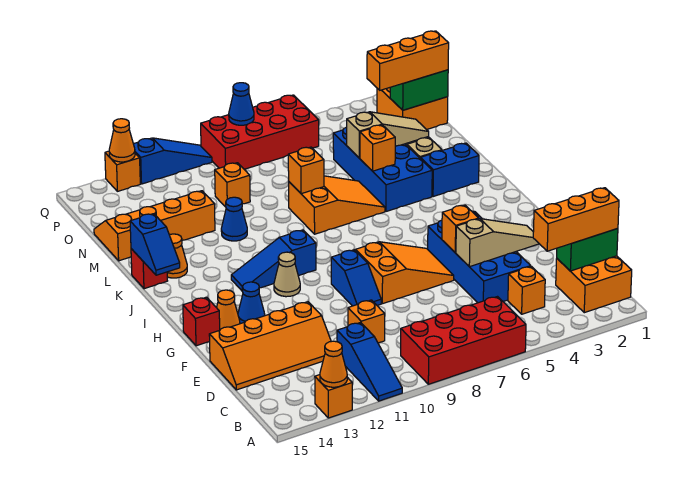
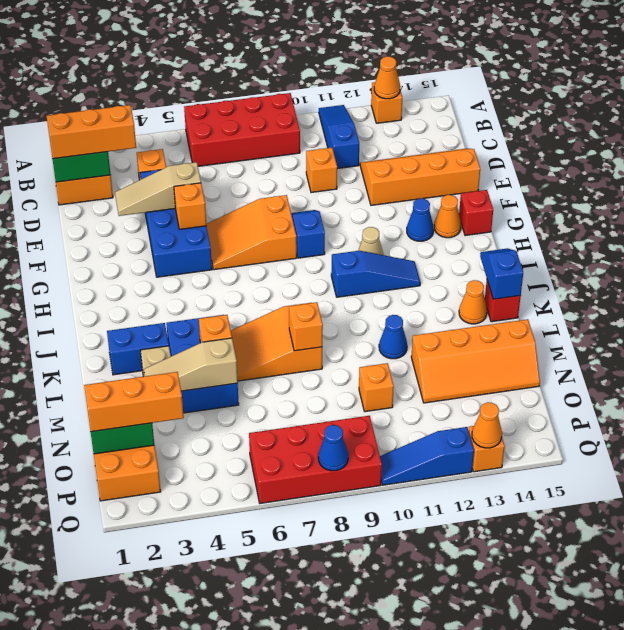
blue brick K4:N5 level 1 -> blue brick K4:M5 level 1

